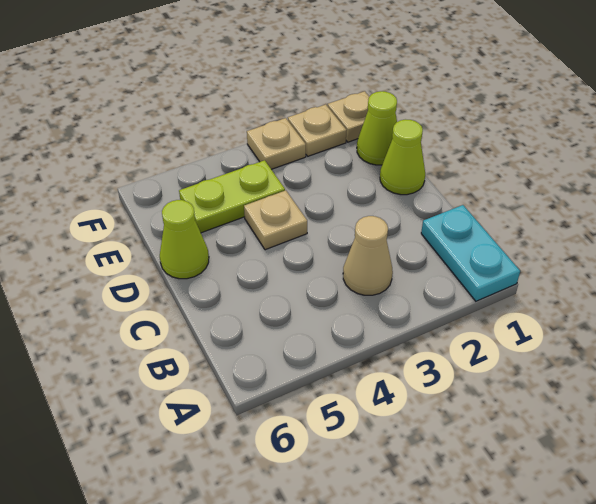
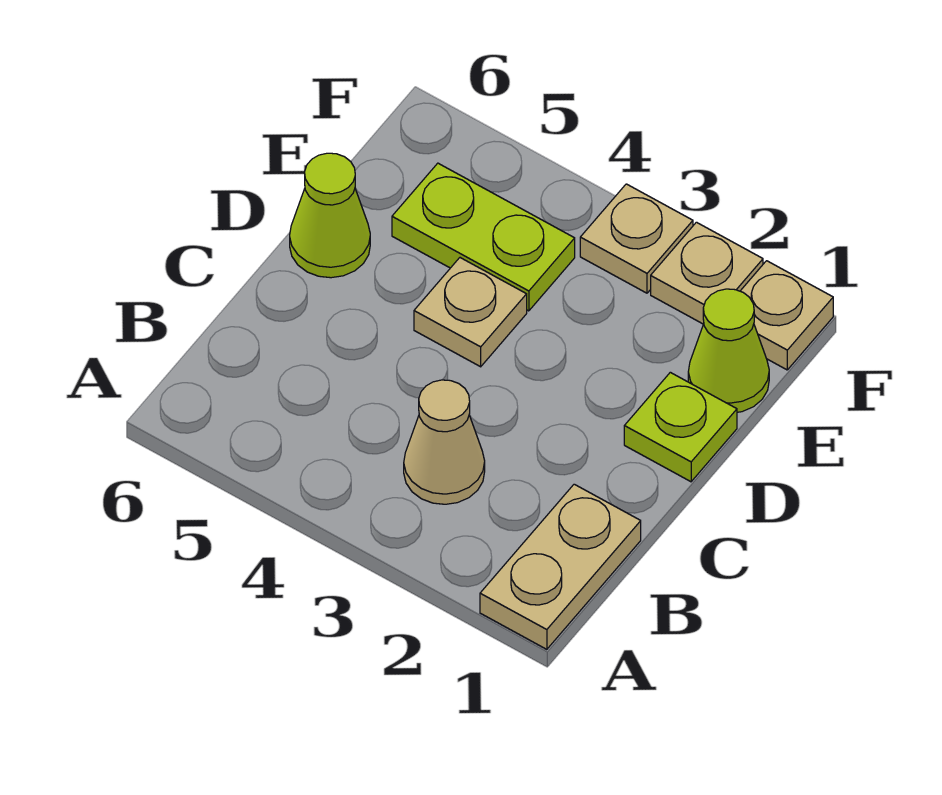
cyan plate A1:B1 level 1 -> tan plate A1:B1 level 1
lime cone D1 level 1 -> lime plate D1 level 1

